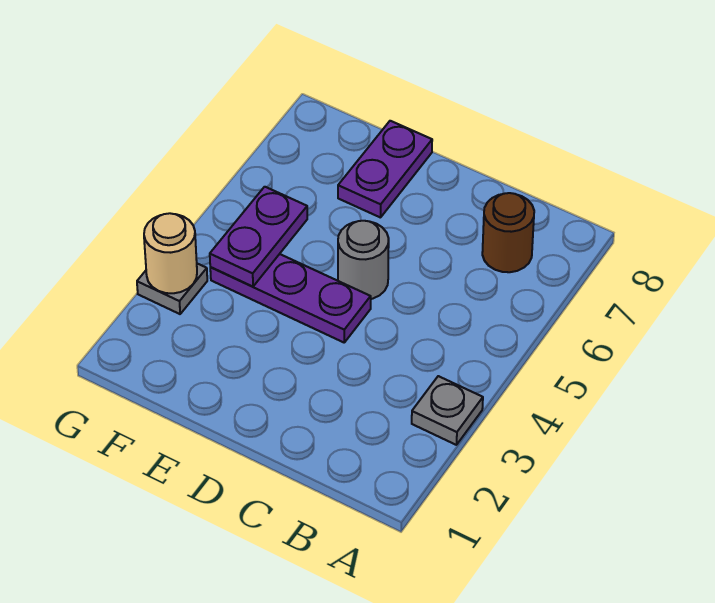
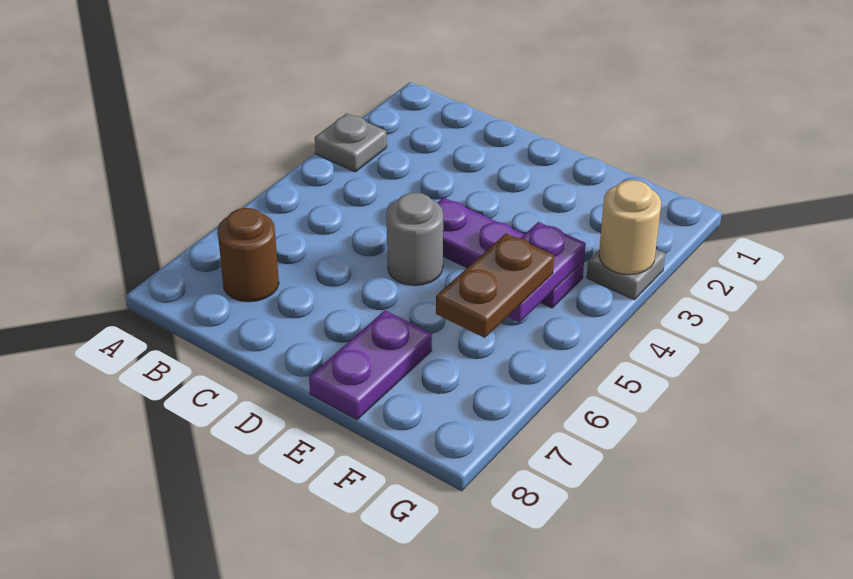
none -> brown plate F5:F6 level 3

